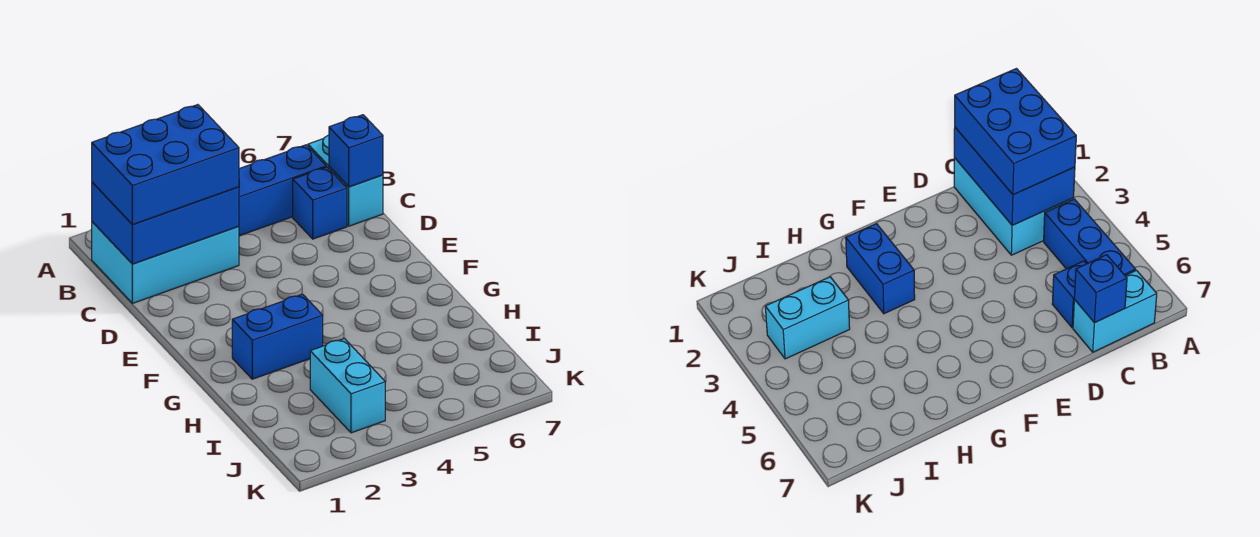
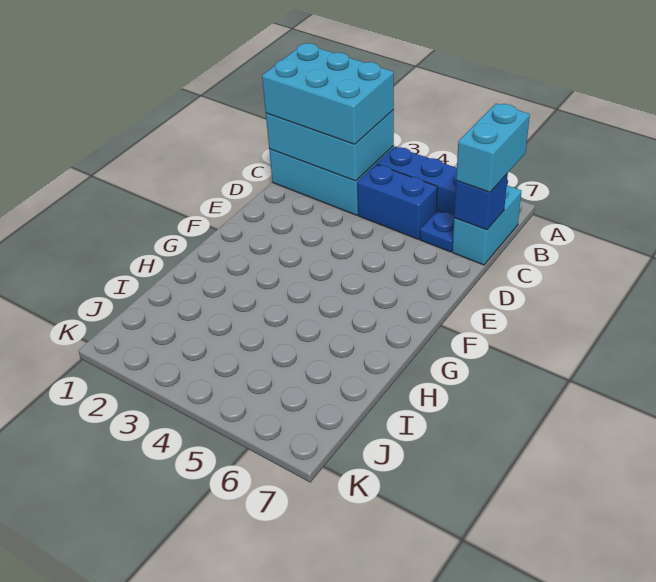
blue brick B1:C3 level 2 -> cyan brick B1:C3 level 2
blue brick B1:C3 level 3 -> cyan brick B1:C3 level 3
blue brick C6 level 1 -> blue plate C6 level 1
blue brick G2:G3 level 1 -> blue brick C4:C5 level 1
cyan brick I3:J3 level 1 -> cyan brick B7:C7 level 3

